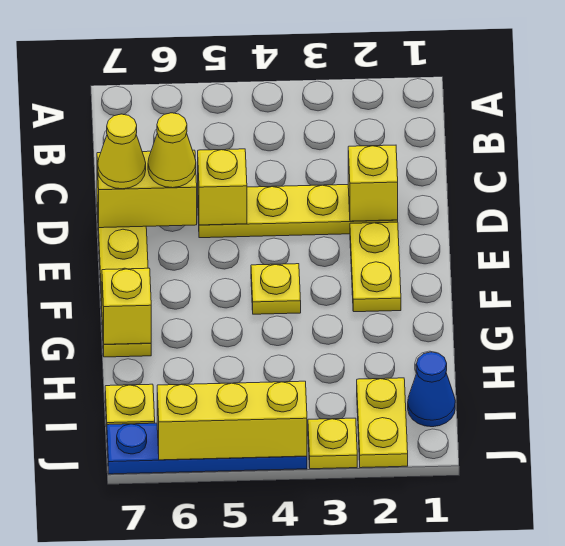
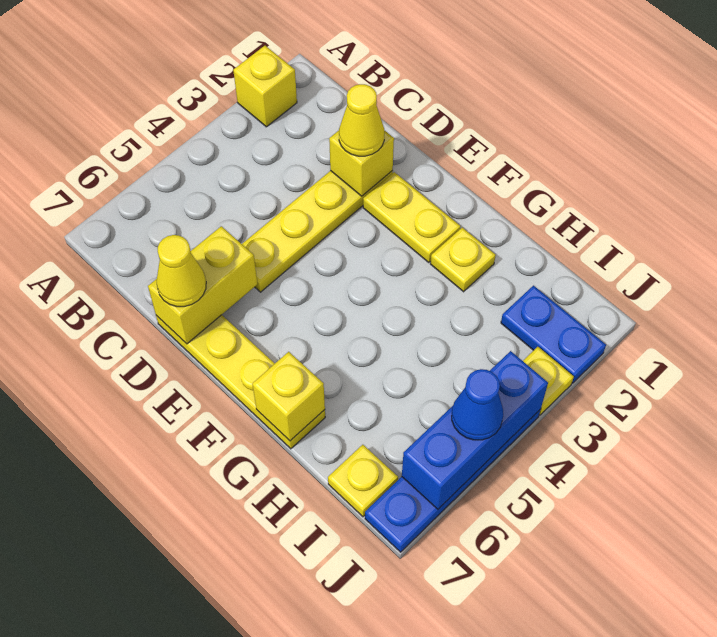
yellow brick D5 level 2 -> yellow brick A2 level 1
yellow cone D6 level 3 -> yellow cone D2 level 3
yellow plate F4 level 1 -> yellow plate G2 level 1
blue cone I1 level 1 -> blue cone J5 level 3
yellow plate I2:J2 level 1 -> blue plate I2:J2 level 1
yellow brick J4:J6 level 2 -> blue brick J4:J6 level 2

